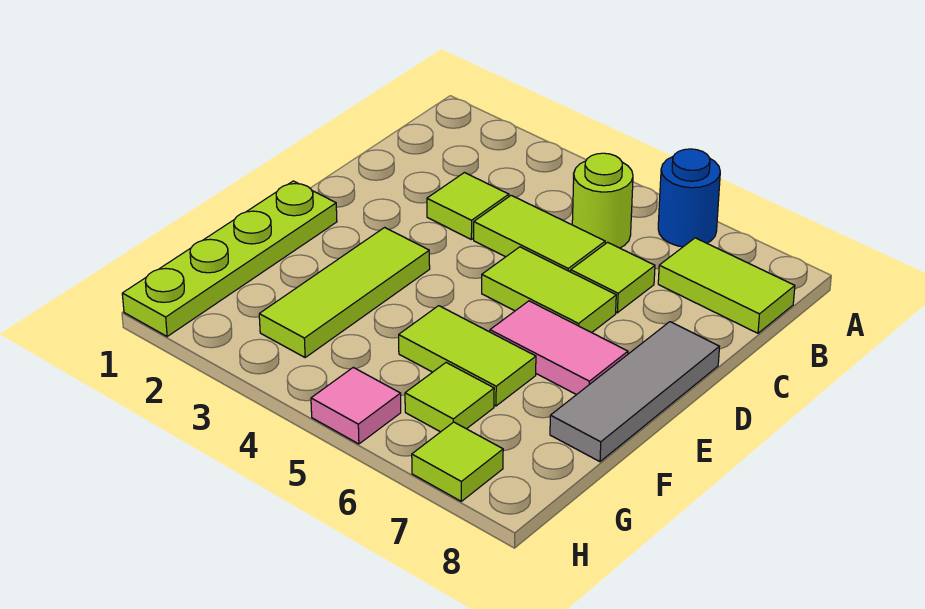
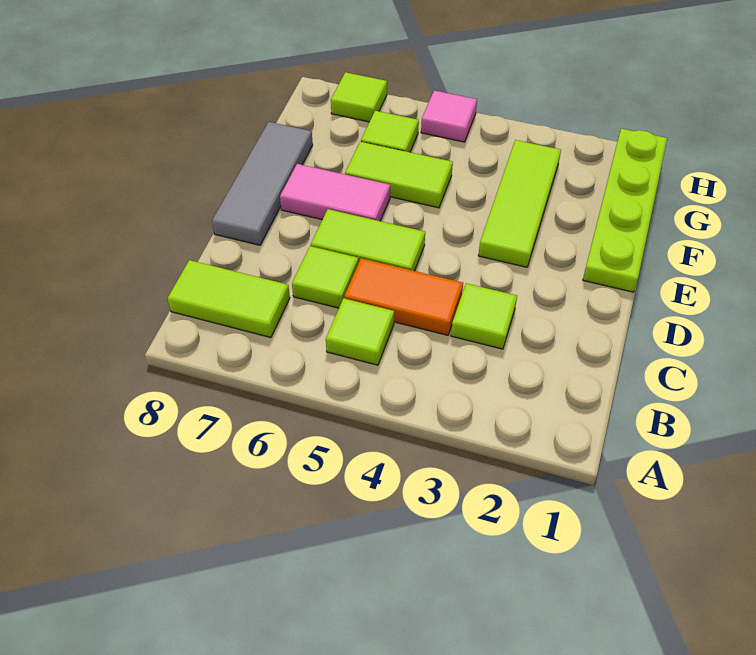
blue round brick A6 level 1 -> none
lime round brick B5 level 1 -> lime tile B5 level 1
lime tile C4:C5 level 1 -> orange tile C4:C5 level 1

